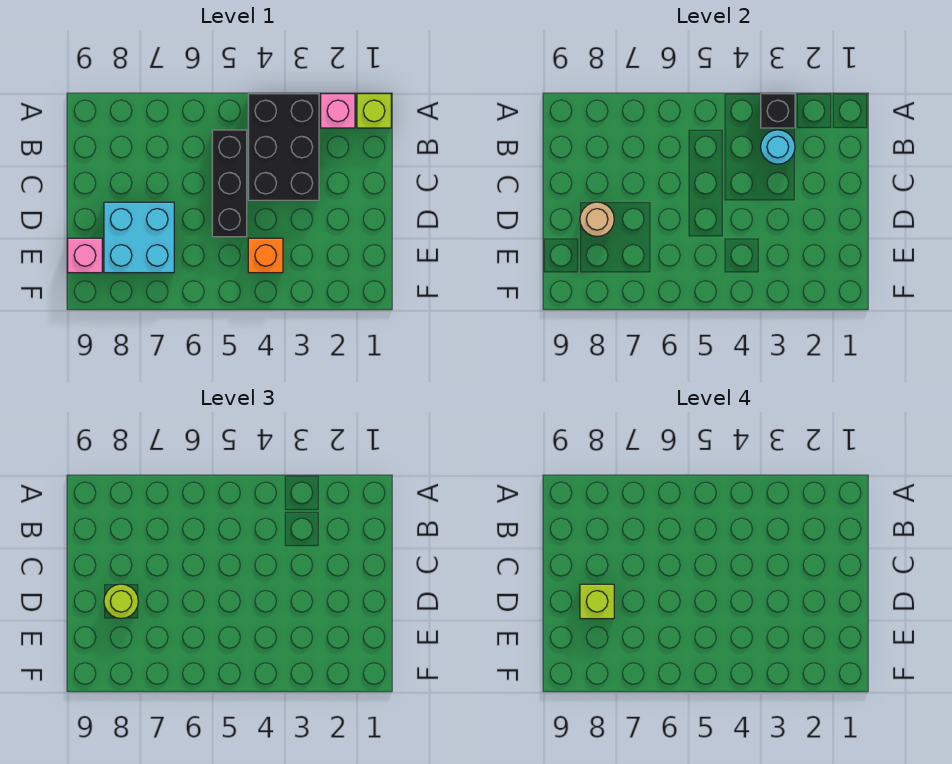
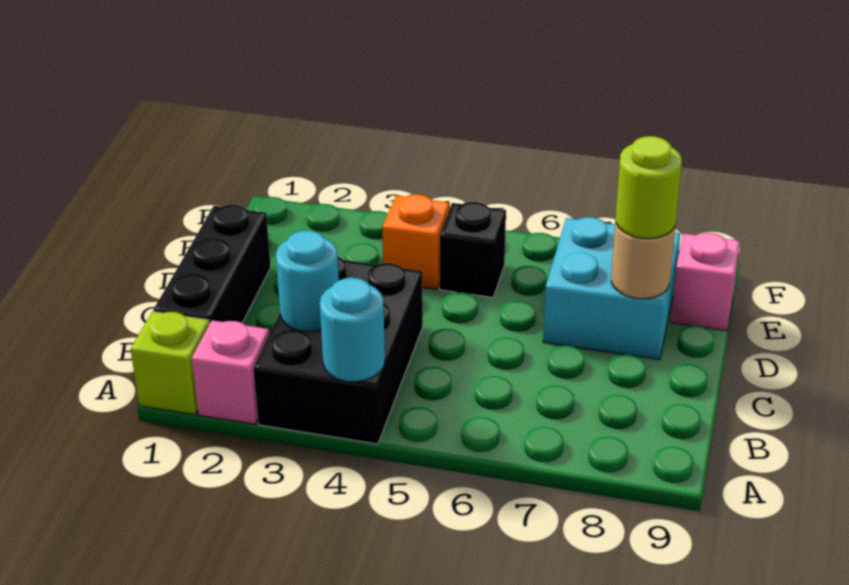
black brick A3 level 2 -> black brick E5 level 1
none -> cyan round brick A4 level 2
black brick B5:D5 level 1 -> black brick B1:D1 level 1
lime brick D8 level 4 -> none

